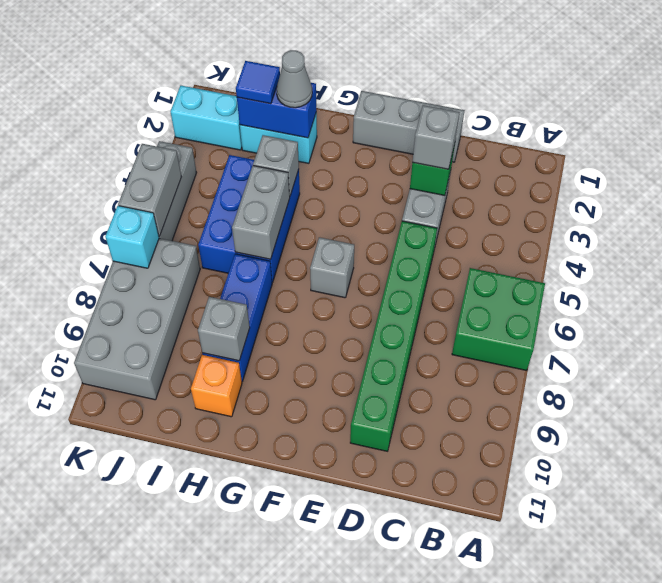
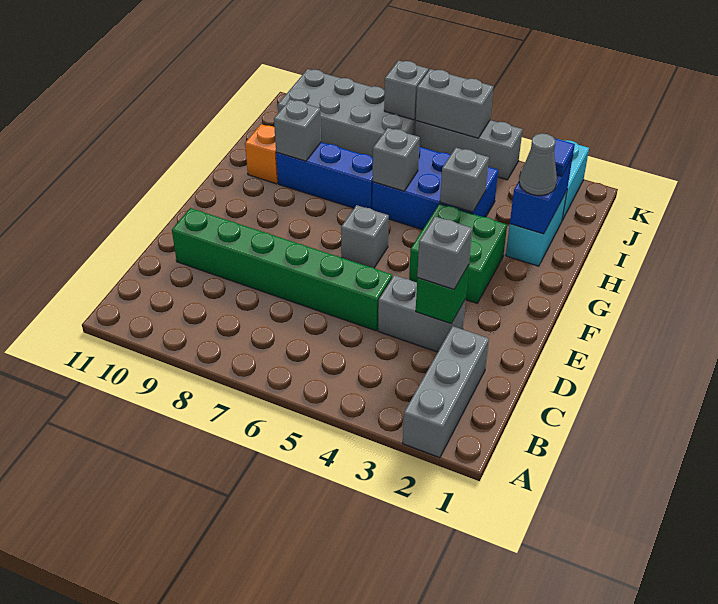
green brick A6:B7 level 1 -> green brick F3:G4 level 1
grey brick D1:F1 level 1 -> grey brick A2:C2 level 1
grey brick H5:H6 level 2 -> grey brick H6 level 2
cyan brick K7 level 2 -> grey brick K7 level 2

